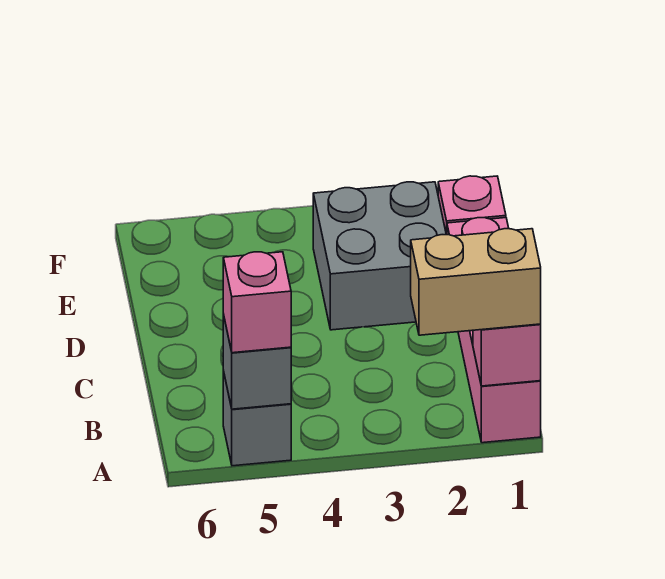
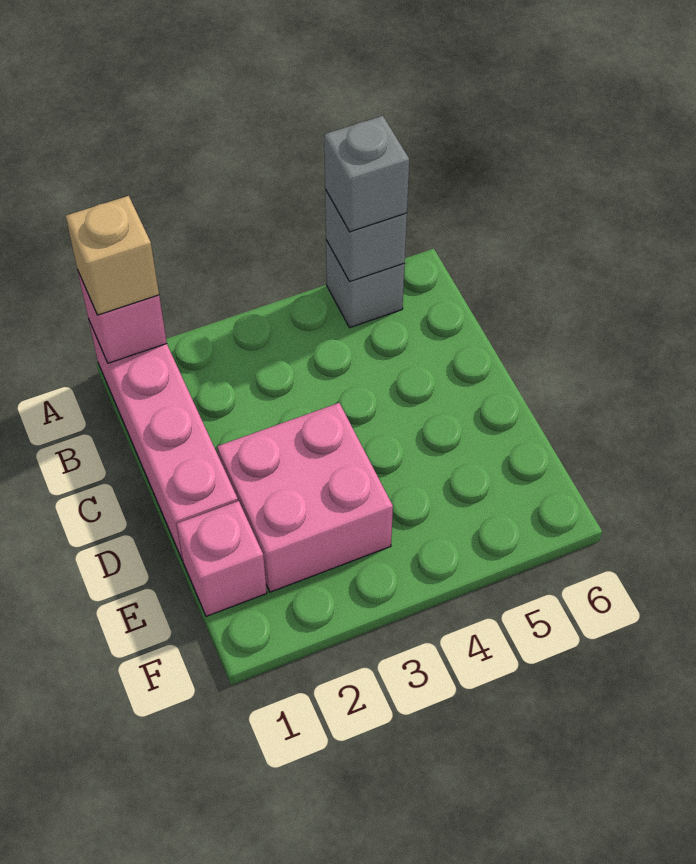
tan brick A1:A2 level 3 -> tan brick A1 level 3
pink brick A5 level 3 -> grey brick A5 level 3
grey brick D2:E3 level 1 -> pink brick D2:E3 level 1

